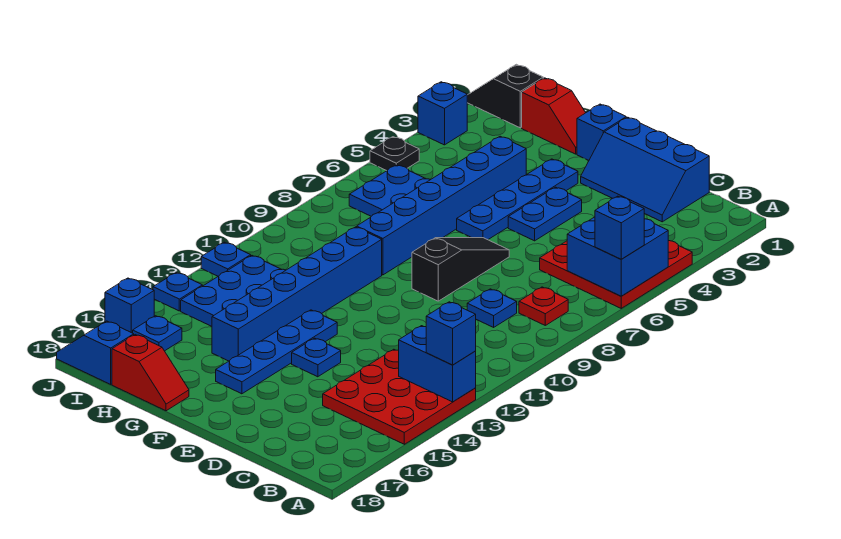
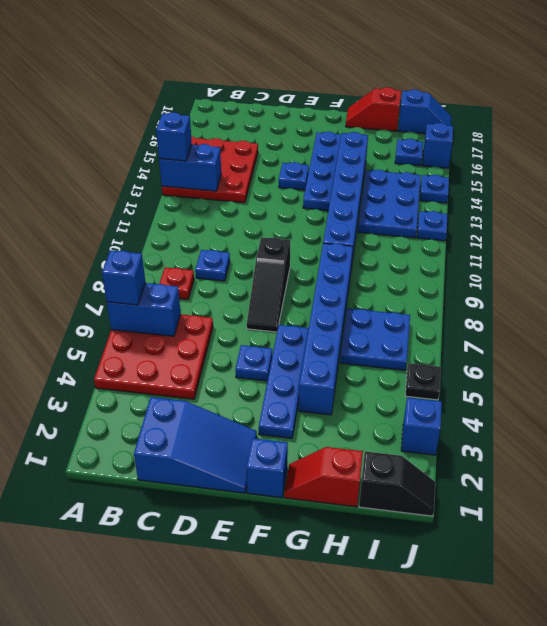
blue brick A5:B6 level 2 -> blue brick A6:B6 level 2
blue slope C1:E2 level 1 top 1 -> blue slope C1:E2 level 1 top C
blue plate E4:E5 level 1 -> blue plate E5 level 1

